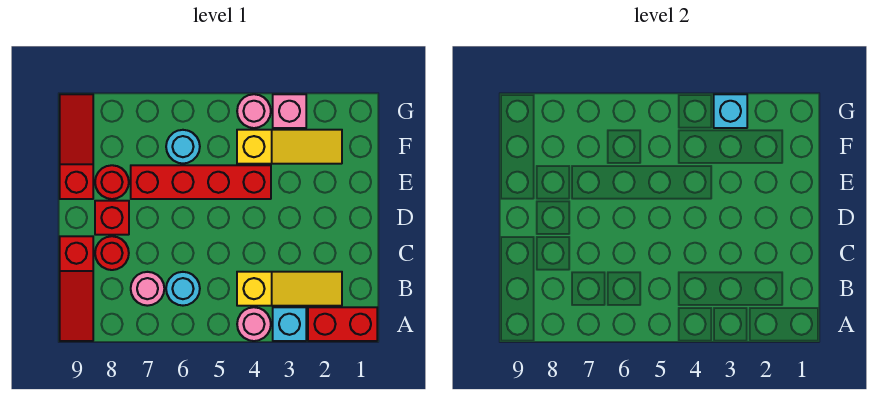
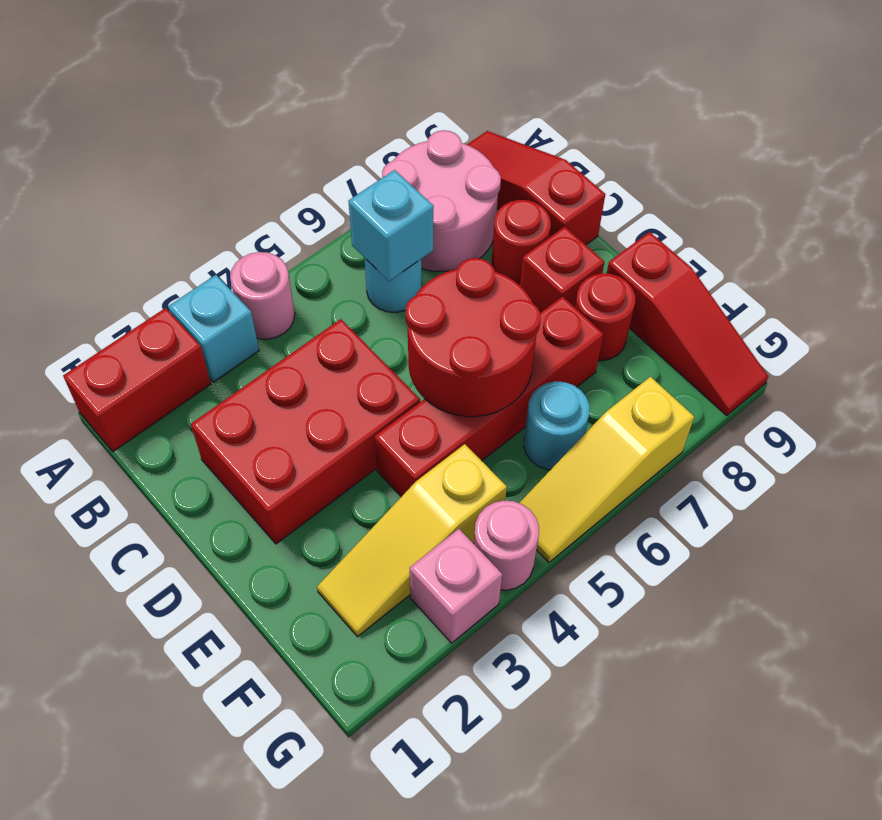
yellow slope B2:B4 level 1 top 4 -> yellow slope G5:G7 level 1 top 7
pink round brick B7 level 1 -> pink round brick A7:B8 level 1
none -> red brick C2:D4 level 1
none -> red round brick D5:E6 level 2
cyan brick G3 level 2 -> cyan brick B6 level 2

